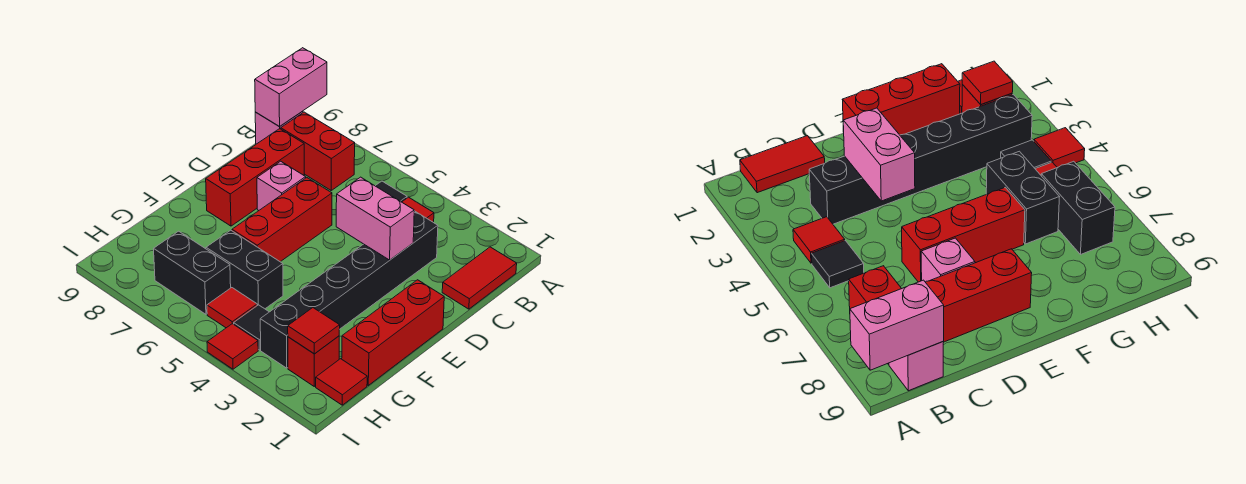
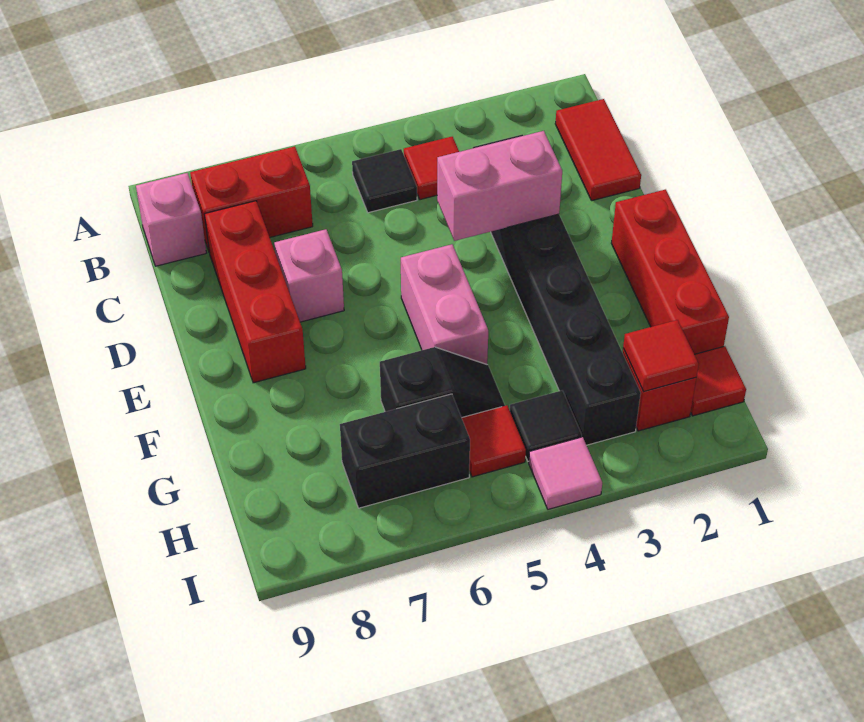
pink brick A9:B9 level 2 -> pink brick E5:F5 level 1
red brick D6:F6 level 1 -> none
black brick G5:G6 level 1 -> black slope G5:G6 level 1 top 6
red tile I4 level 1 -> pink tile I4 level 1

